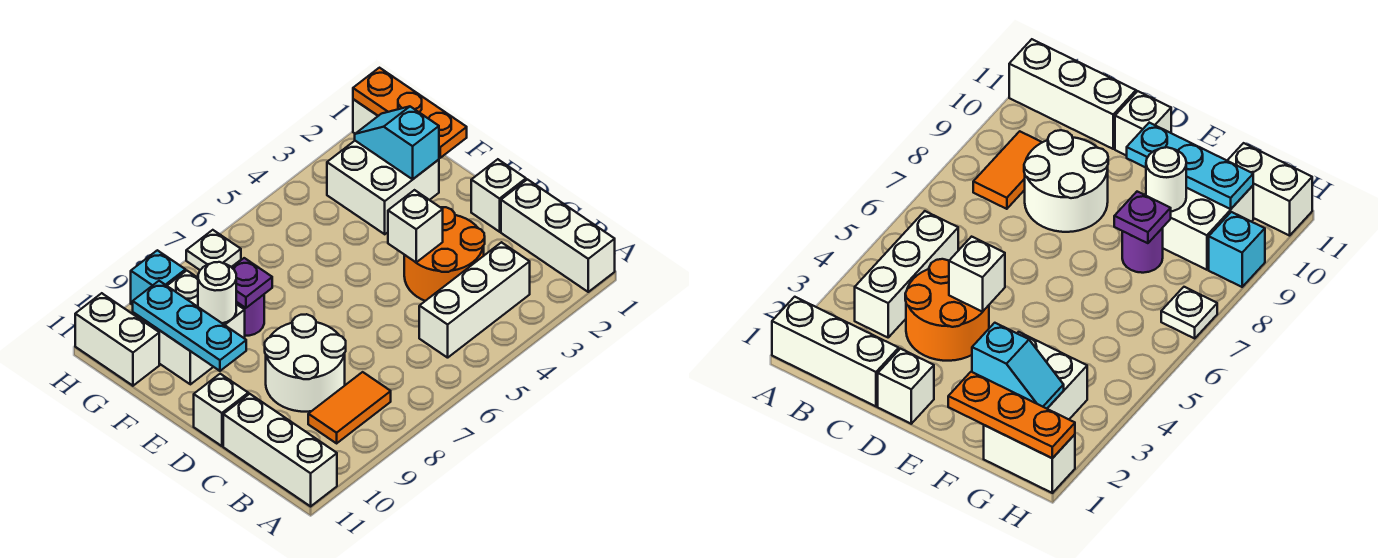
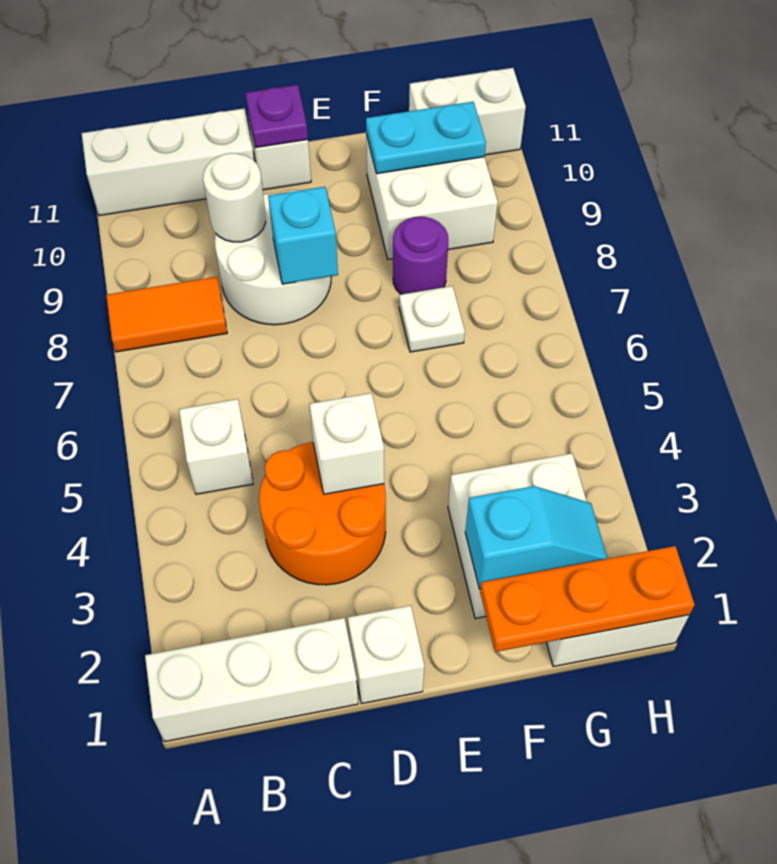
white brick B3:B5 level 1 -> white brick B5 level 1
orange tile B8:B9 level 1 -> orange tile A8:B8 level 1
cyan plate E10:G10 level 2 -> cyan plate F10:G10 level 2
purple plate F8 level 2 -> purple plate D11 level 2
white round brick F9 level 2 -> white round brick C9 level 2
white plate H7 level 1 -> white plate F7 level 1
cyan brick H9 level 1 -> cyan brick D8 level 2

